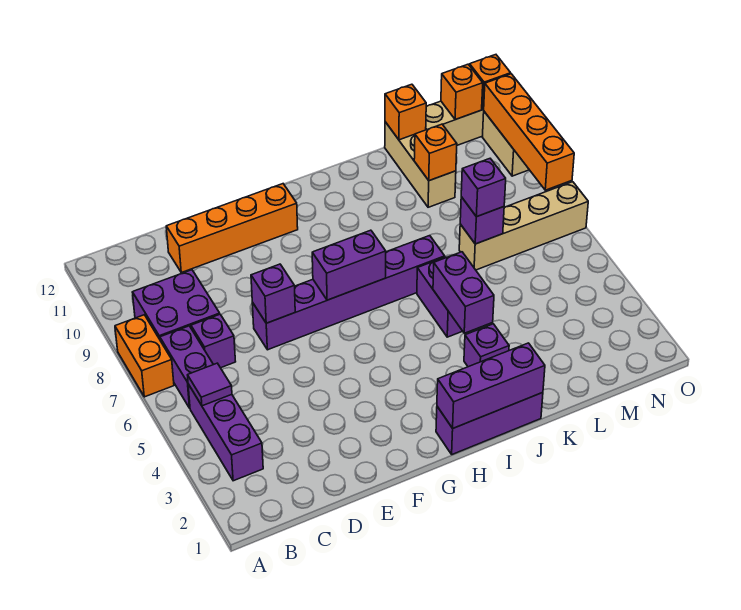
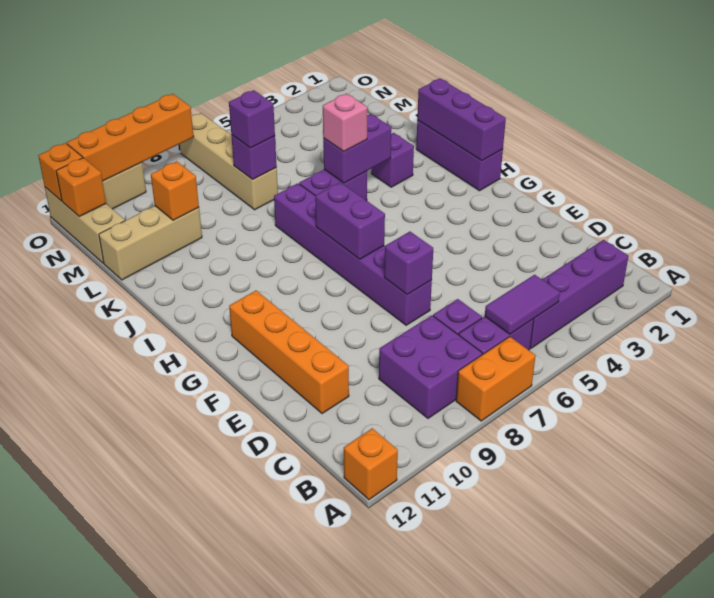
purple brick B3:B5 level 1 -> purple brick B2:B5 level 1
purple tile B5 level 2 -> purple tile B5:B6 level 2
none -> pink brick J5 level 3
orange brick L12 level 2 -> orange brick A12 level 1

